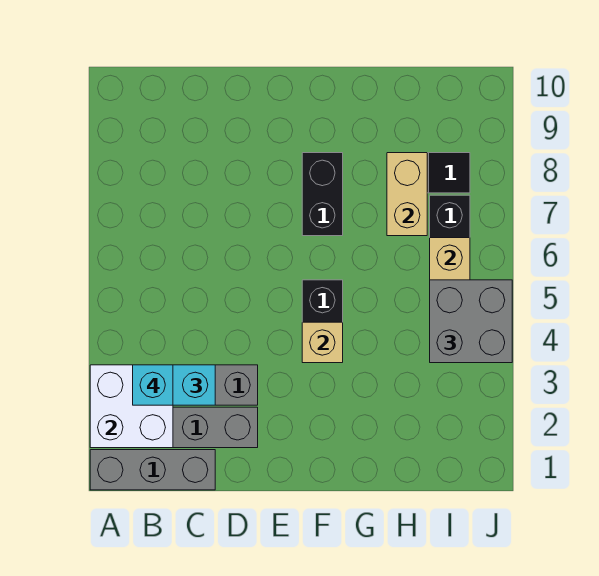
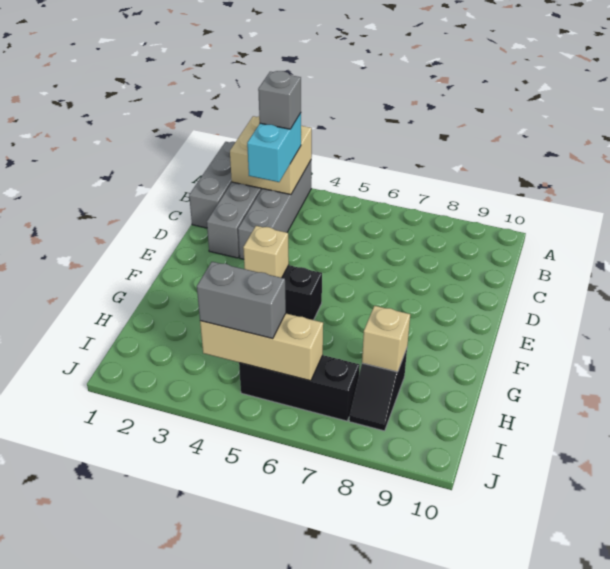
white brick A2:B3 level 2 -> tan brick A2:B3 level 2
cyan brick B3 level 4 -> grey brick B3 level 4
black brick F7:F8 level 1 -> none
tan brick H7:H8 level 2 -> tan brick H8 level 2
grey brick I4:J5 level 3 -> grey brick I4:I5 level 3

